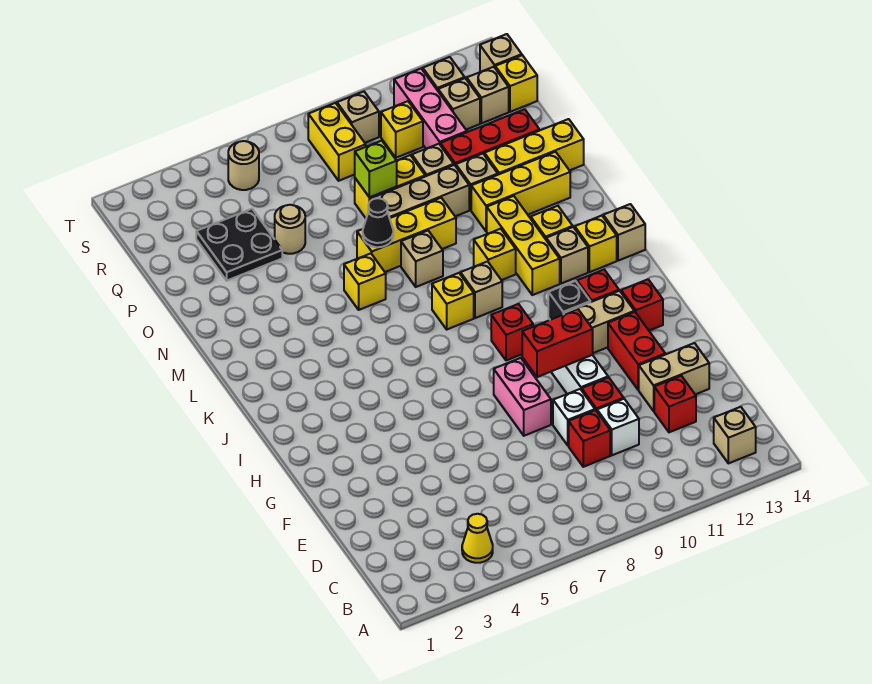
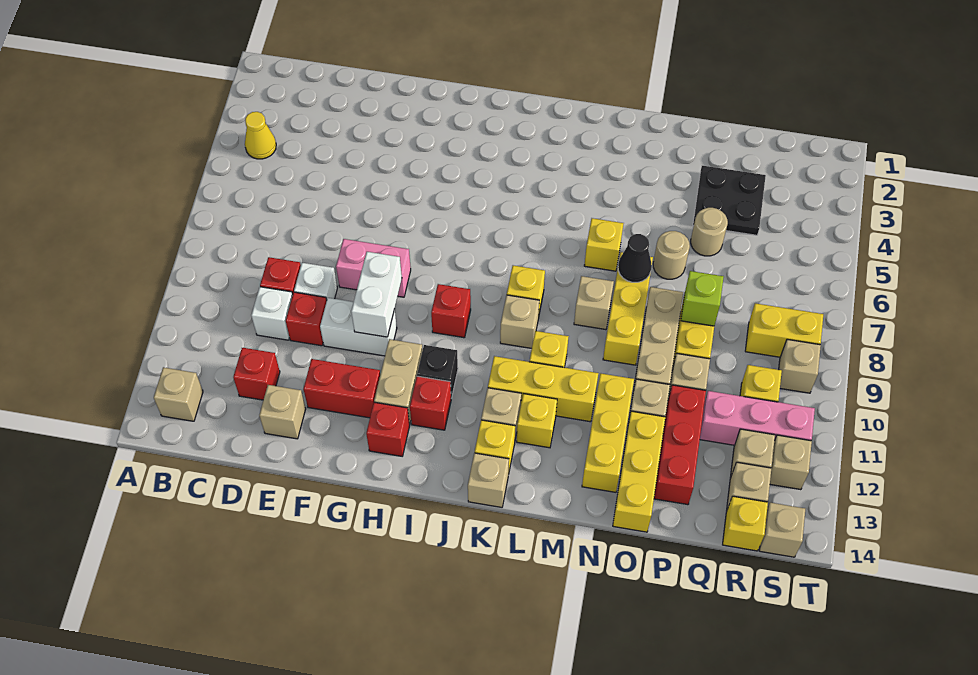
tan brick E12:E13 level 1 -> tan brick E13 level 1
red brick G9:G10 level 2 -> white brick G9:G10 level 2
tan round brick S5 level 1 -> tan round brick O6 level 1

